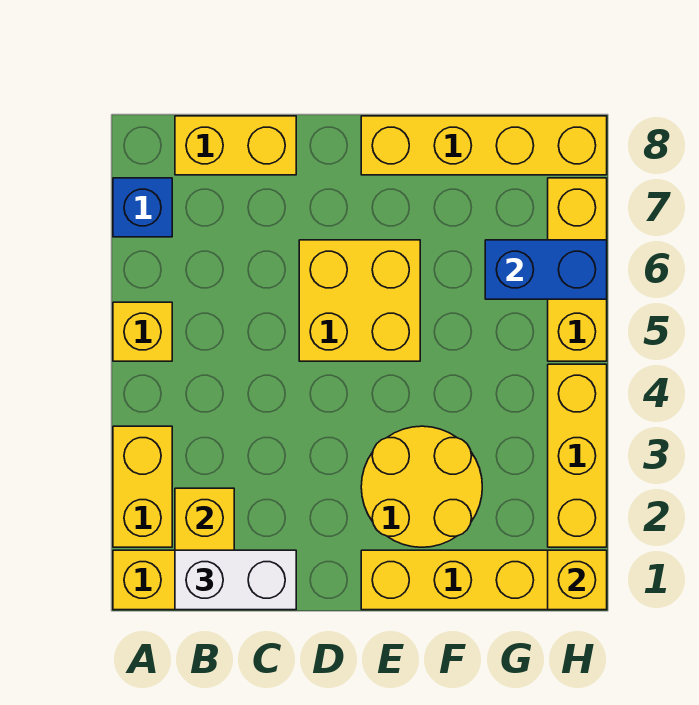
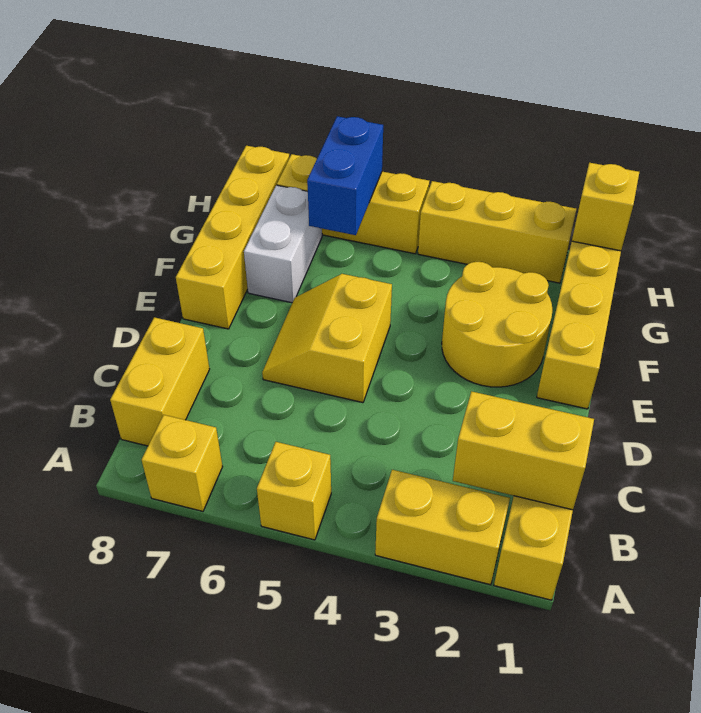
blue brick A7 level 1 -> yellow brick A7 level 1
white brick B1:C1 level 3 -> white brick F7:G7 level 1
yellow brick D5:E6 level 1 -> yellow slope D5:E6 level 1 top 5

